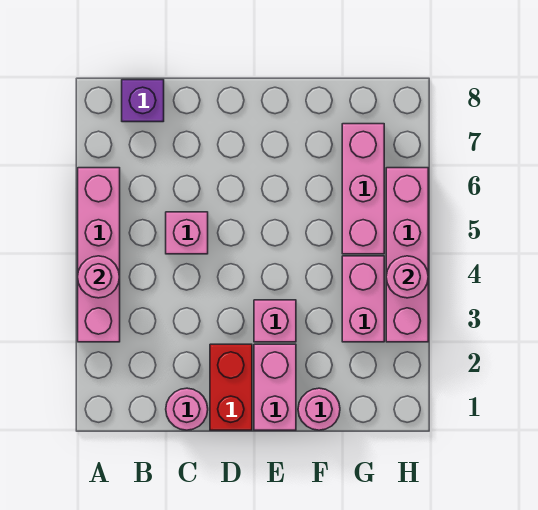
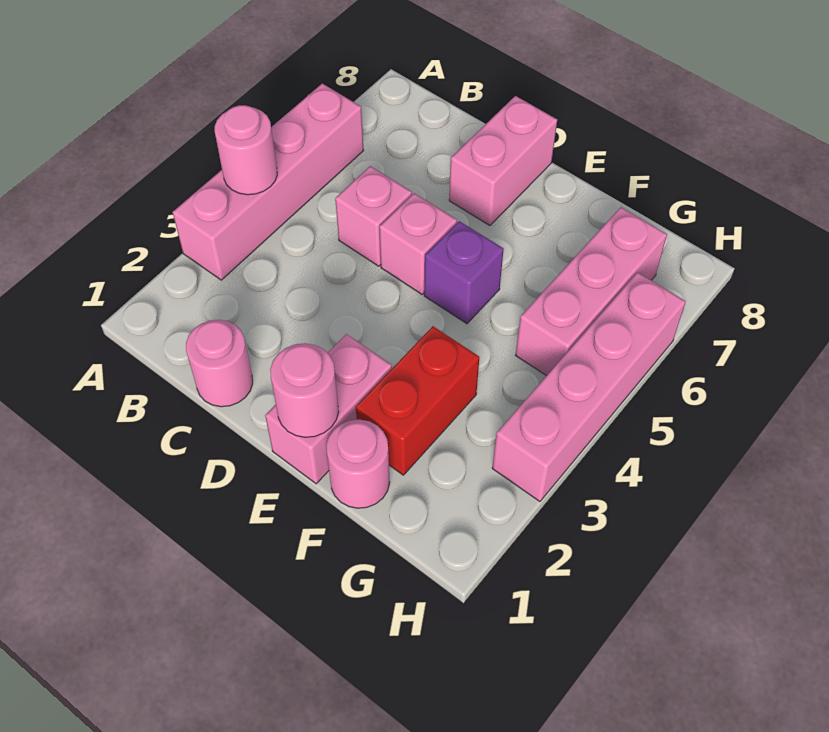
purple brick B8 level 1 -> purple brick E5 level 1
red brick D1:D2 level 1 -> red brick F2:F3 level 1
pink brick E3 level 1 -> pink brick D5 level 1
pink brick G3:G4 level 1 -> pink brick D7:D8 level 1
pink round brick H4 level 2 -> pink round brick E1 level 2

